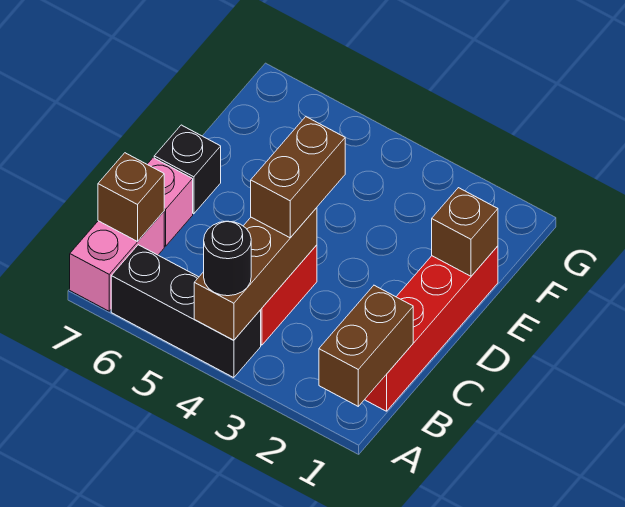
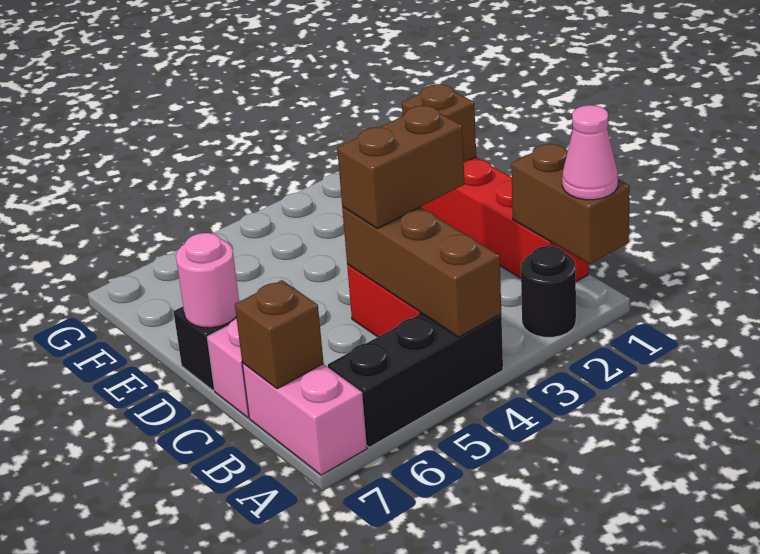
none -> pink cone A1 level 3
black round brick A4 level 3 -> black round brick A2 level 1
brown brick C4:D4 level 3 -> brown brick C3:C4 level 3
none -> pink round brick D7 level 2

